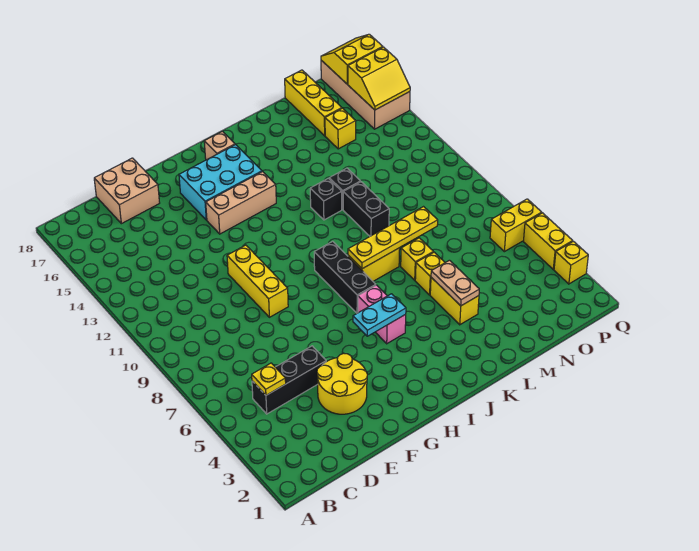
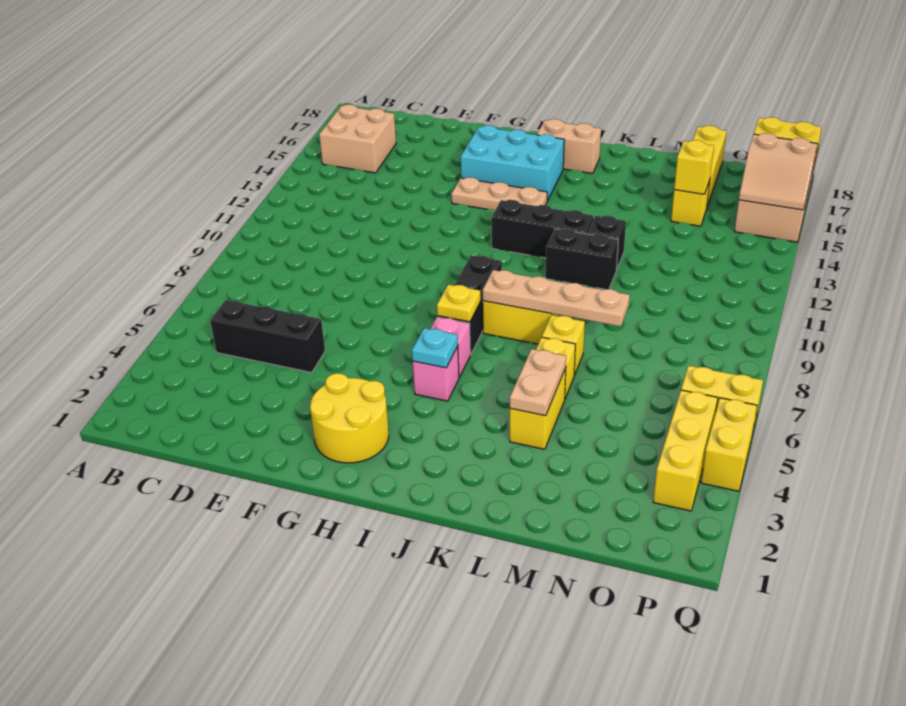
yellow plate C5 level 2 -> yellow plate I7 level 2
tan brick D17:E18 level 1 -> tan brick B15:C16 level 1
yellow round brick E3:F4 level 1 -> yellow round brick G2:H3 level 1
yellow brick F9:F11 level 1 -> yellow brick P3:P5 level 1
tan brick G14:I14 level 1 -> tan plate G14:I14 level 1
cyan plate H5:I5 level 2 -> cyan plate I5 level 2
tan brick I17 level 1 -> tan brick I17:J17 level 1
yellow plate J8:M8 level 2 -> tan plate J8:M8 level 2
black brick K12 level 1 -> black brick I12:K12 level 1
black brick L10:L11 level 1 -> black brick K11:L11 level 1
yellow slope P15:Q16 level 2 top 16 -> tan slope P15:Q16 level 2 top 16
yellow brick Q3 level 1 -> yellow brick N15 level 2

